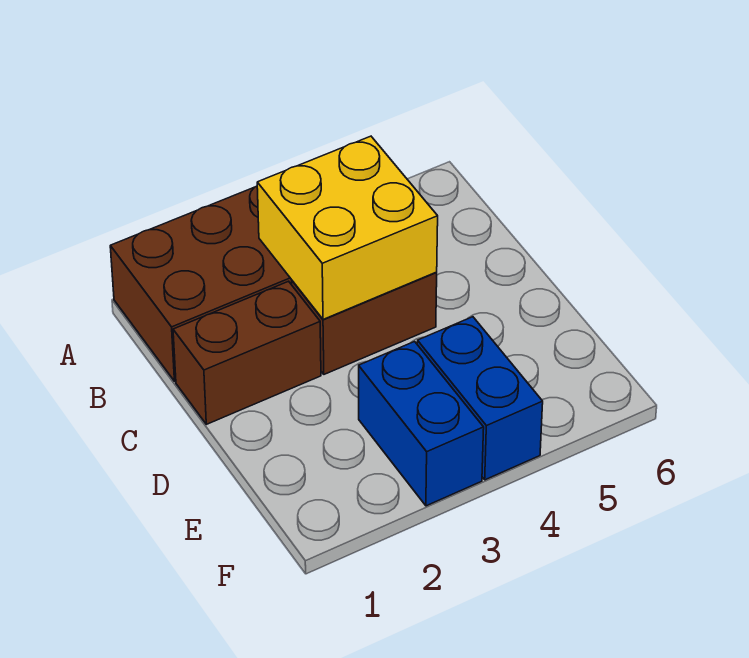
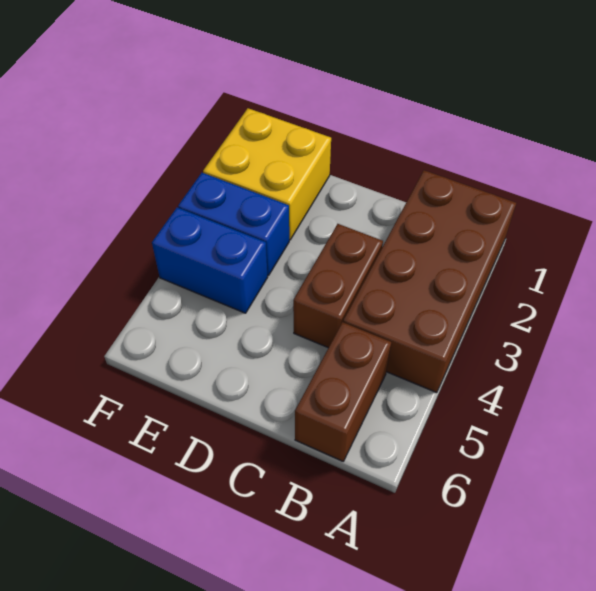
yellow brick B3:C4 level 2 -> yellow brick E1:F2 level 1
brown brick C1:C2 level 1 -> brown brick B5:B6 level 1

